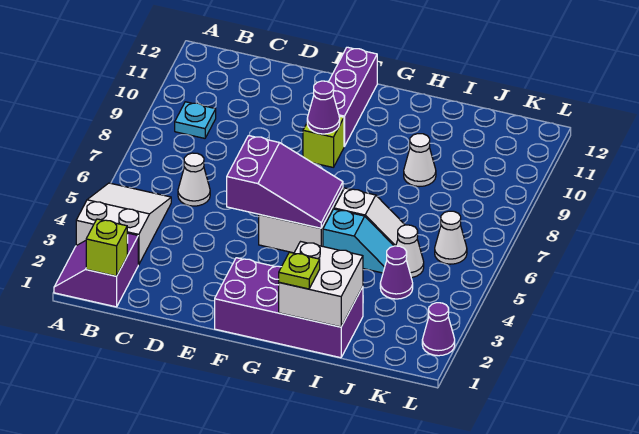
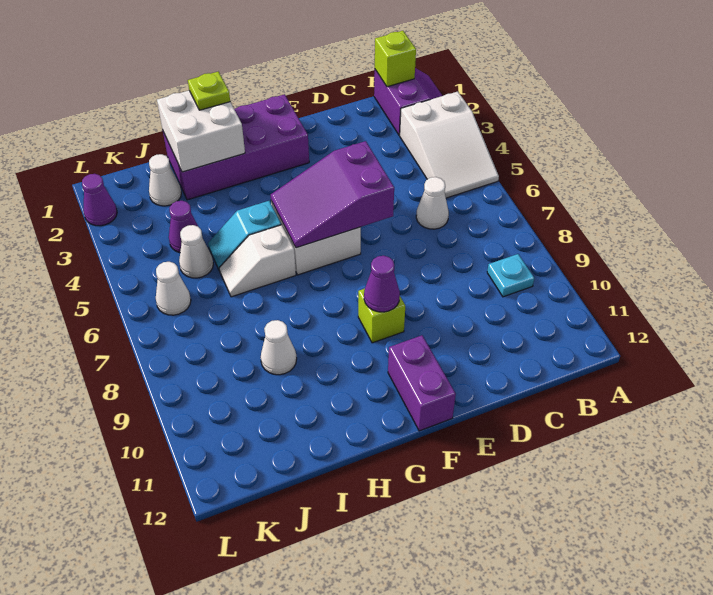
purple brick F10:F12 level 1 -> purple brick F11:F12 level 1
none -> white cone J2 level 1

